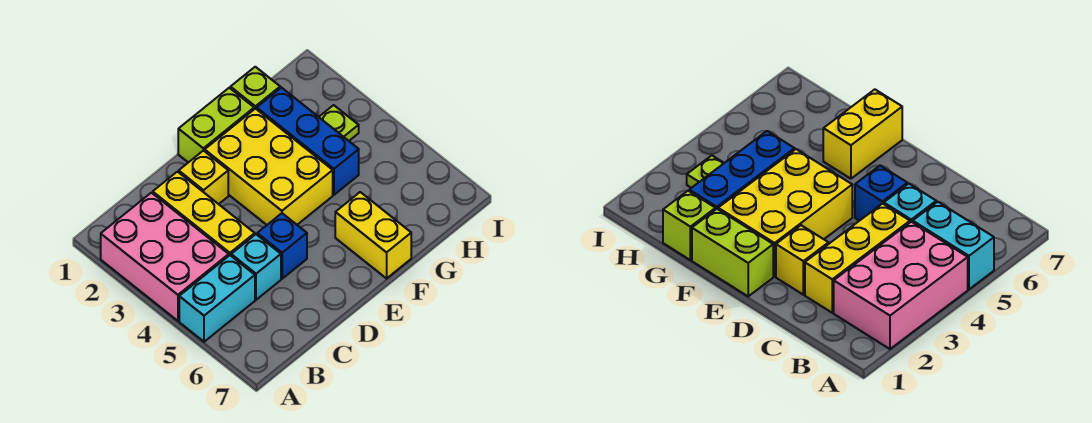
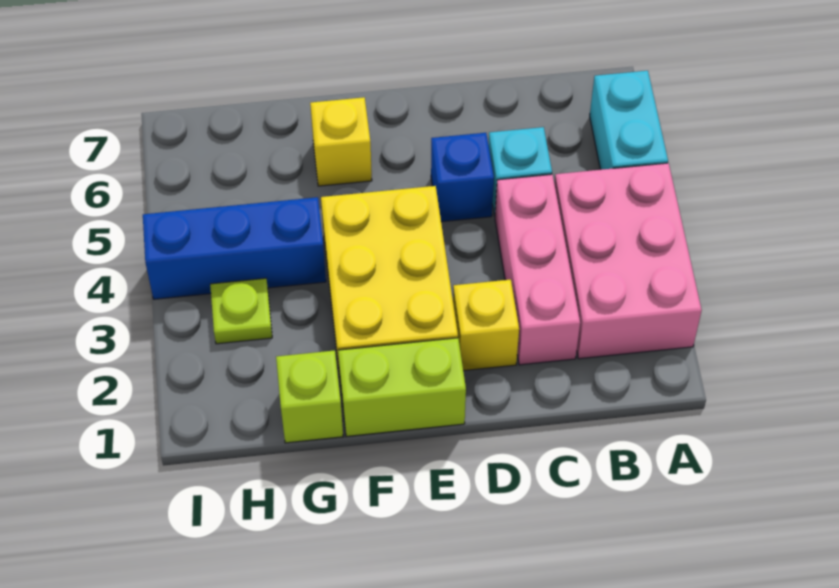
cyan brick A5:B5 level 1 -> cyan brick A5:A6 level 1
yellow brick C2:C4 level 1 -> pink brick C2:C4 level 1
yellow brick F6:F7 level 1 -> yellow brick F6 level 1
blue brick G2:G4 level 1 -> blue brick G4:I4 level 1

